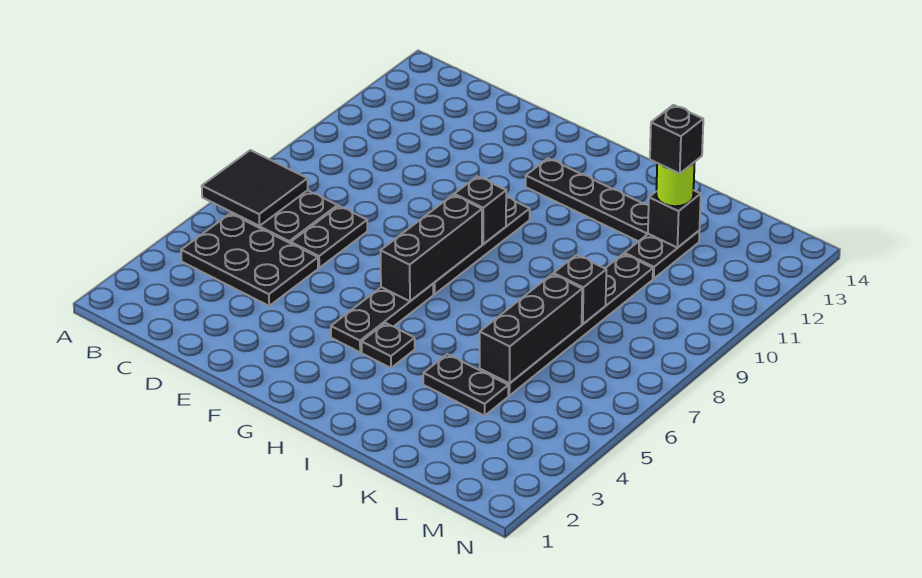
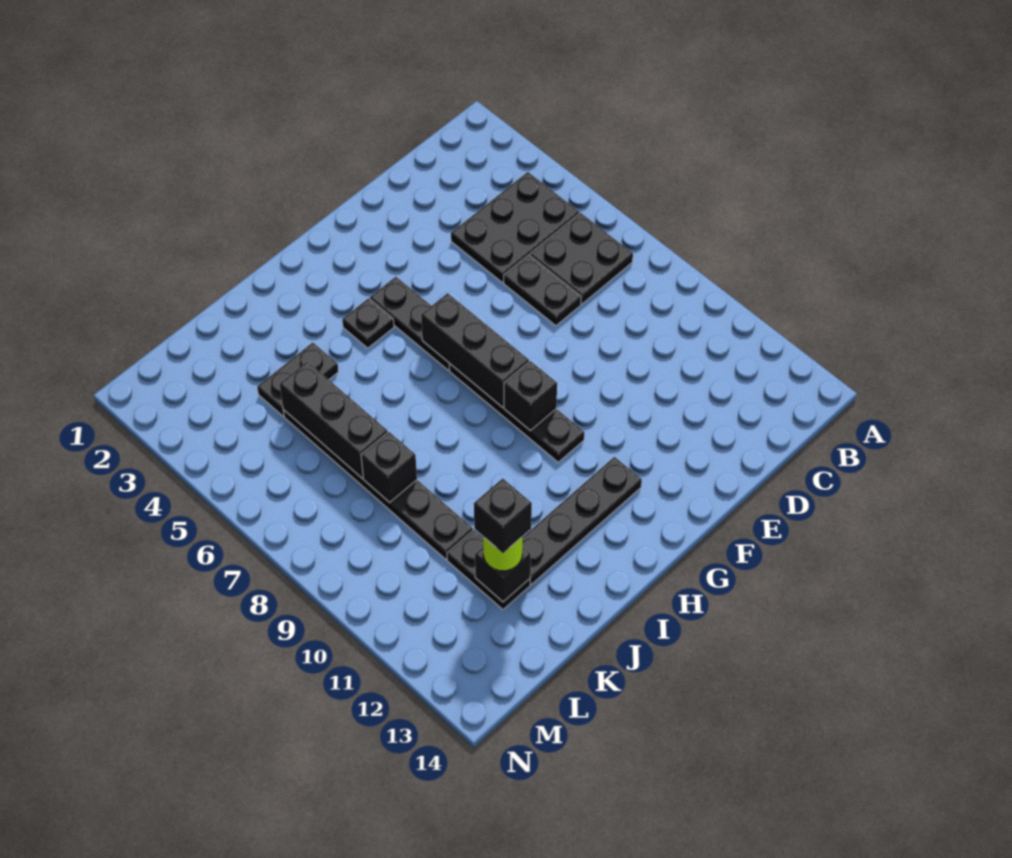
black tile A6:B7 level 2 -> none

